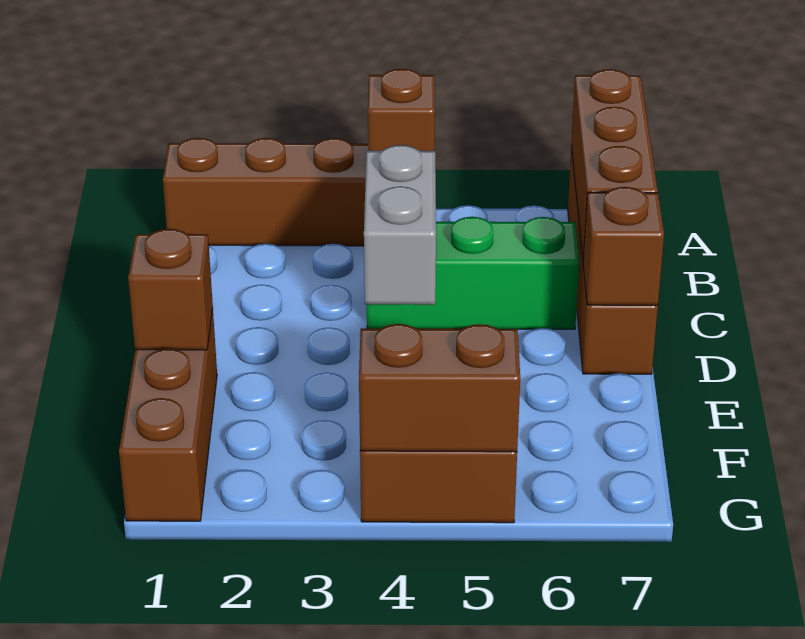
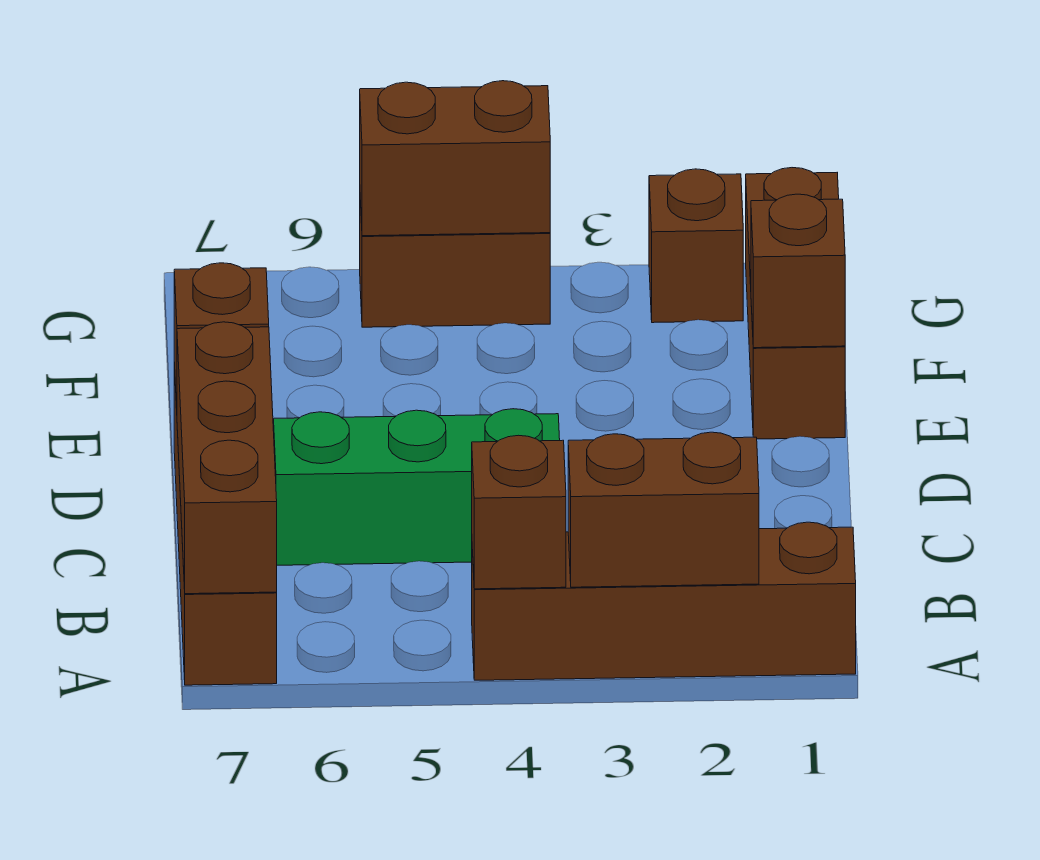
none -> brown brick A2:A3 level 2
grey brick C4:D4 level 2 -> none
none -> brown brick G2 level 1

